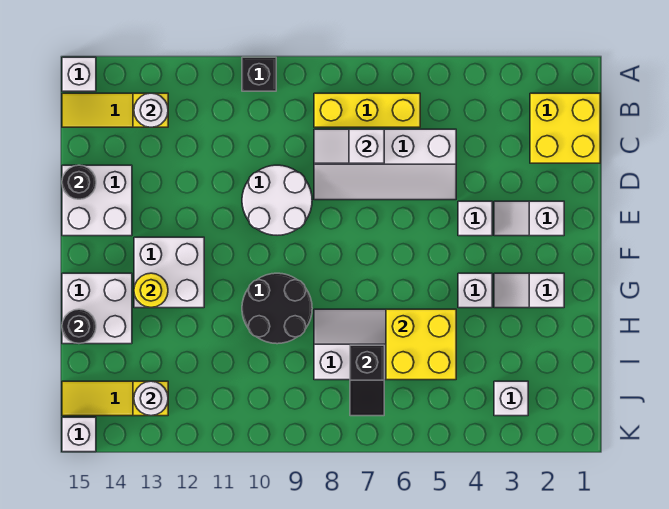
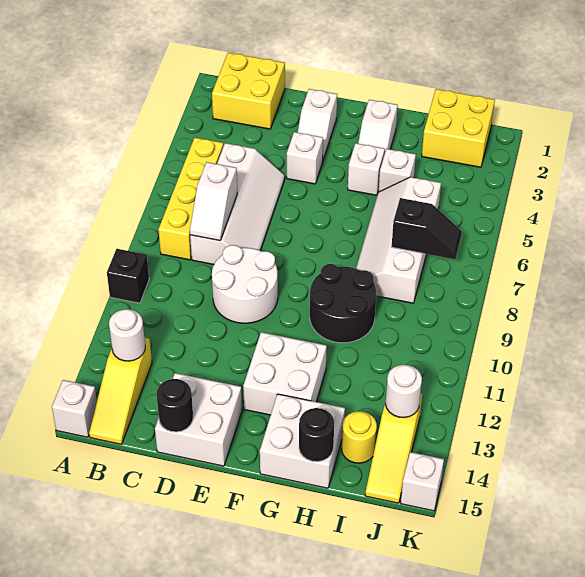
yellow brick B6:B8 level 1 -> yellow brick B5:B8 level 1
yellow round brick G13 level 2 -> yellow round brick I14 level 1
yellow brick H5:I6 level 2 -> yellow brick I1:J2 level 1
white brick J3 level 1 -> white brick H4 level 1

